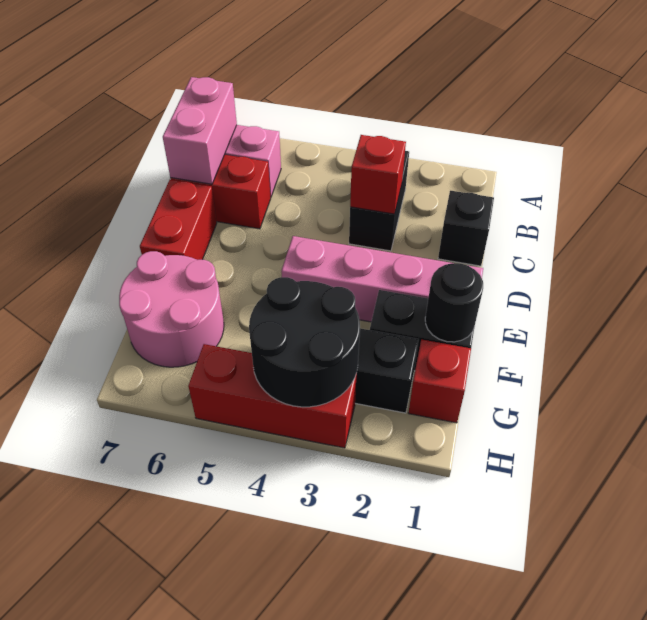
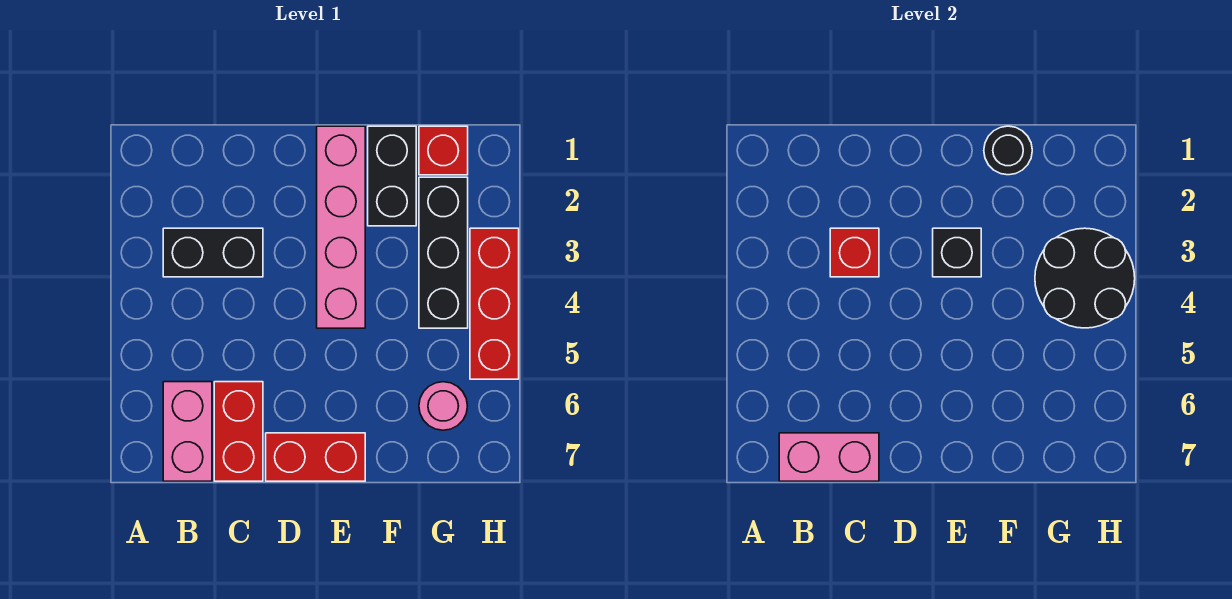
black brick C1 level 1 -> black brick E3 level 2
pink round brick F6:G7 level 1 -> pink round brick G6 level 1

